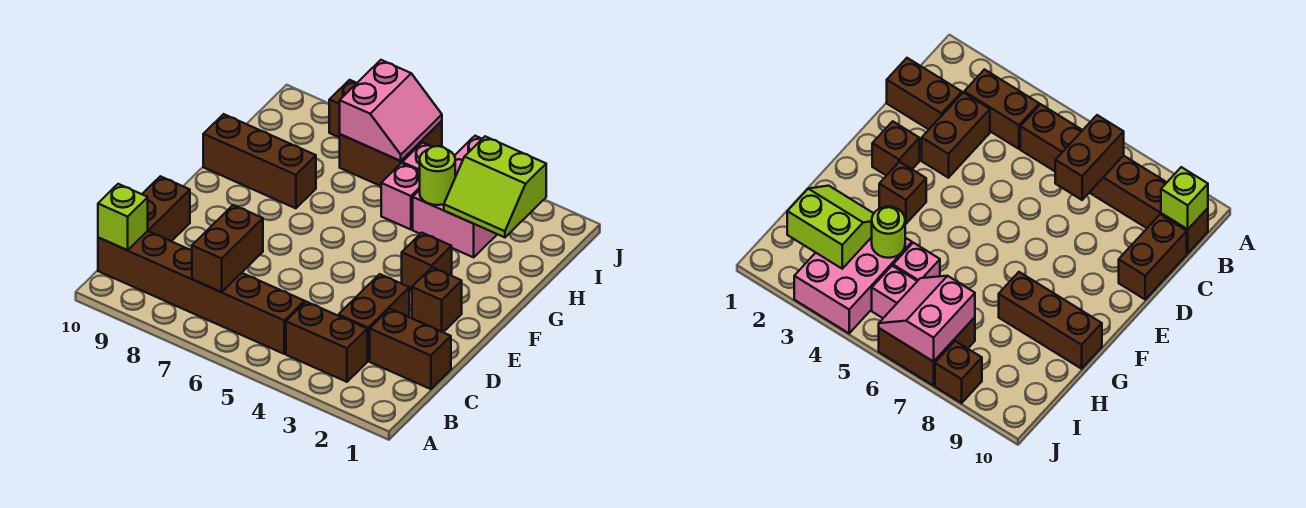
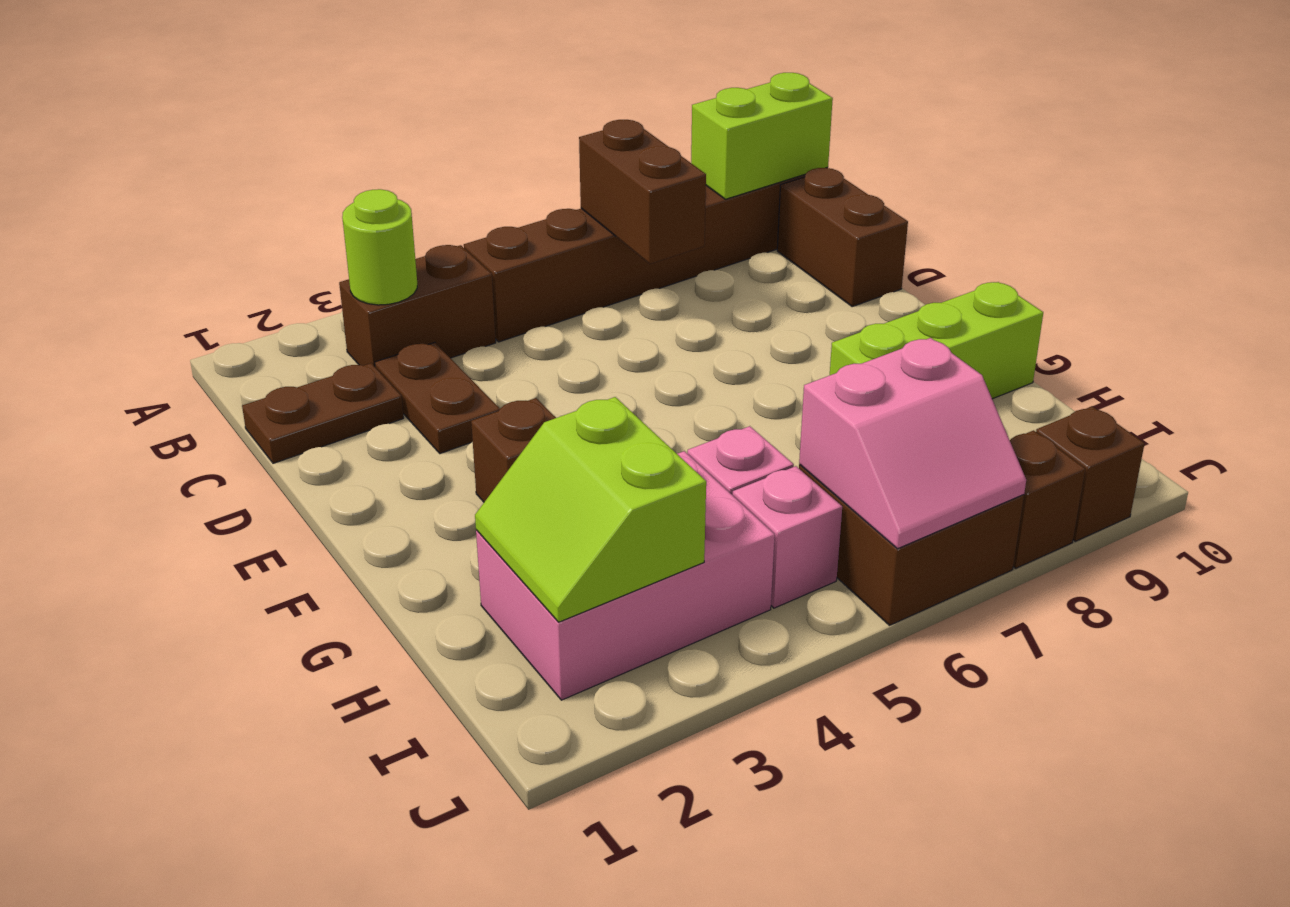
lime brick B10 level 2 -> lime brick B9:B10 level 2
brown brick C1:C2 level 1 -> brown plate C1:C2 level 1
brown brick C3:D3 level 1 -> brown plate C3:D3 level 1
brown brick E2 level 1 -> brown brick J9 level 1
brown brick G8:G10 level 1 -> lime brick G8:G10 level 1
lime slope H2:I3 level 2 top I -> lime slope H2:I3 level 2 top 3
pink brick H3:J4 level 1 -> pink brick H2:I4 level 1
lime round brick H4 level 2 -> lime round brick B3 level 2
pink slope I6:J7 level 2 top 7 -> pink slope I6:J7 level 2 top I

